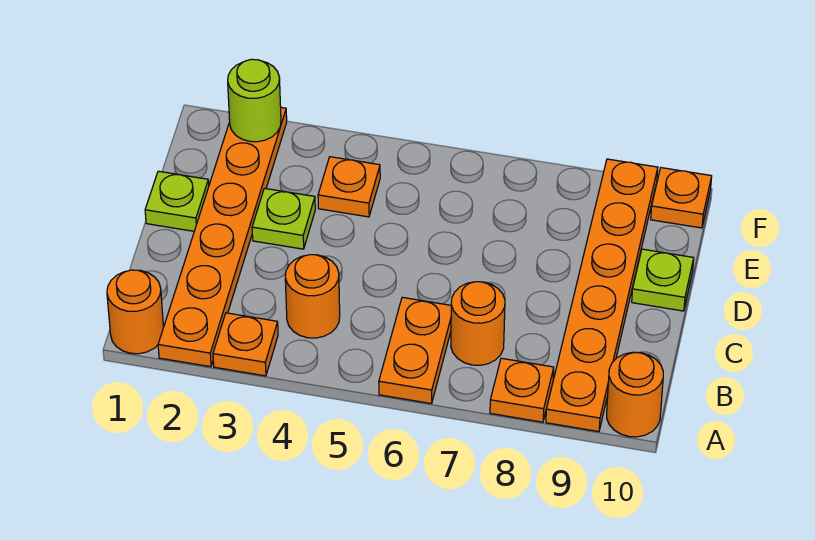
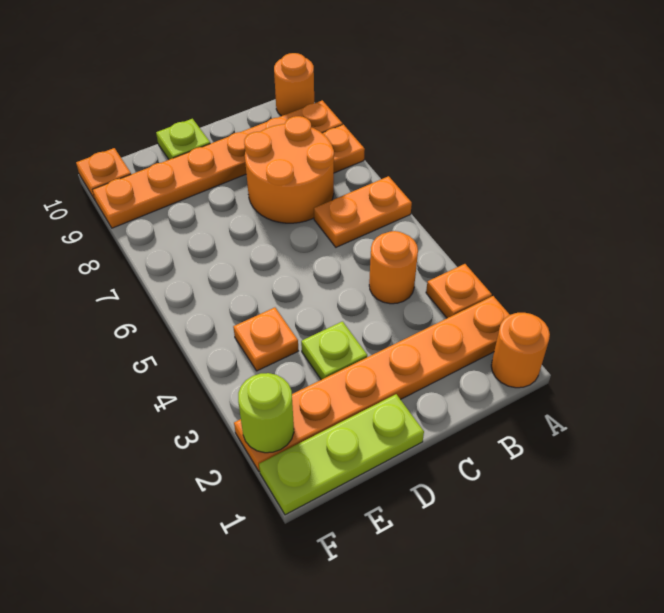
orange round brick B7 level 1 -> orange round brick B7:C8 level 1
lime plate D1 level 1 -> lime plate D1:F1 level 1

